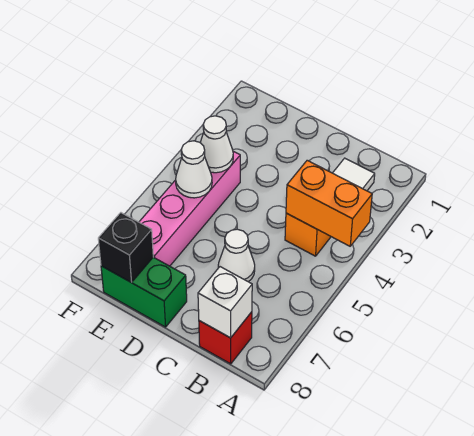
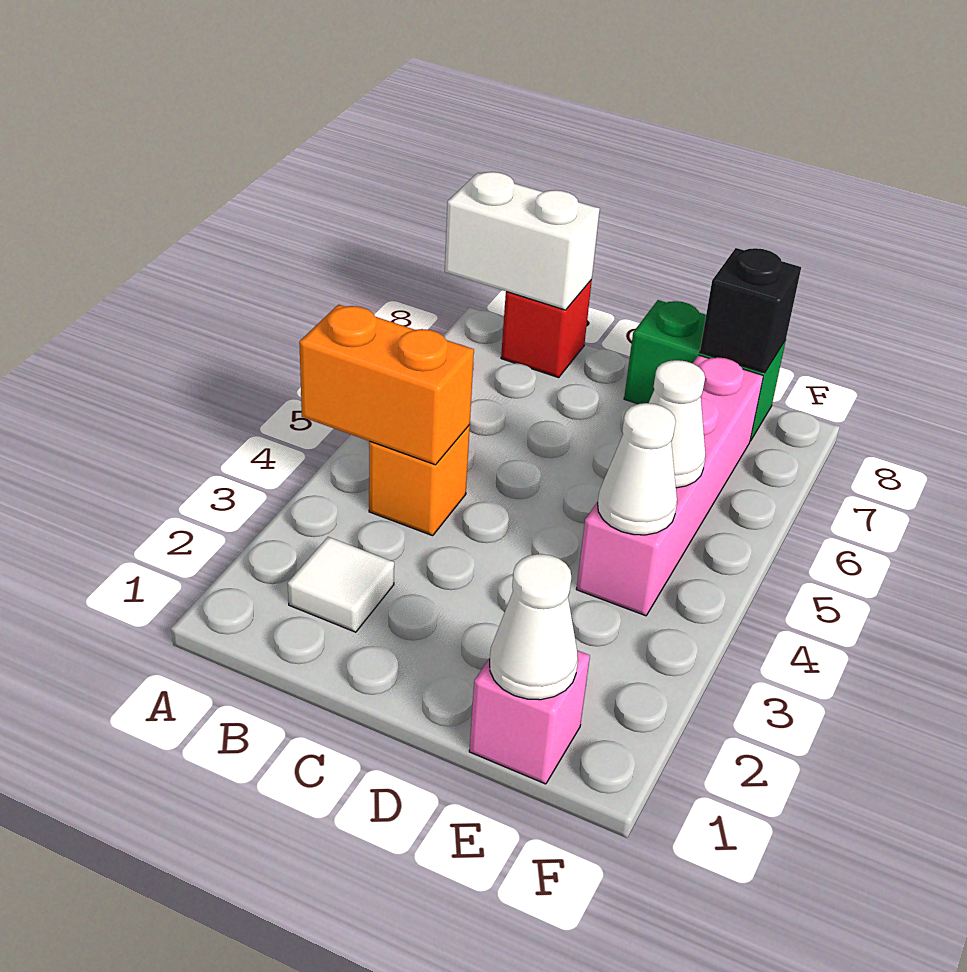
white brick B8 level 2 -> white brick A8:B8 level 2
white cone C6 level 1 -> white cone E1 level 2
none -> pink brick E1 level 1

